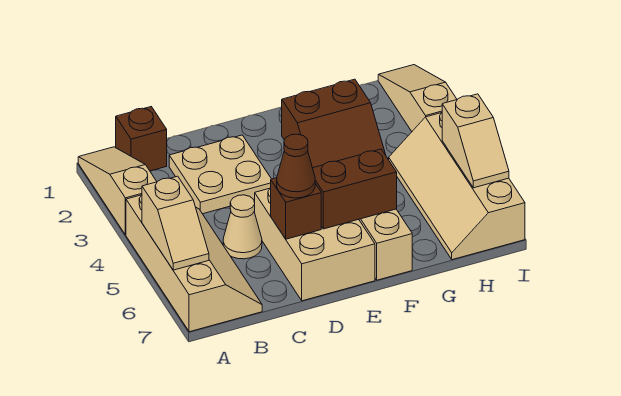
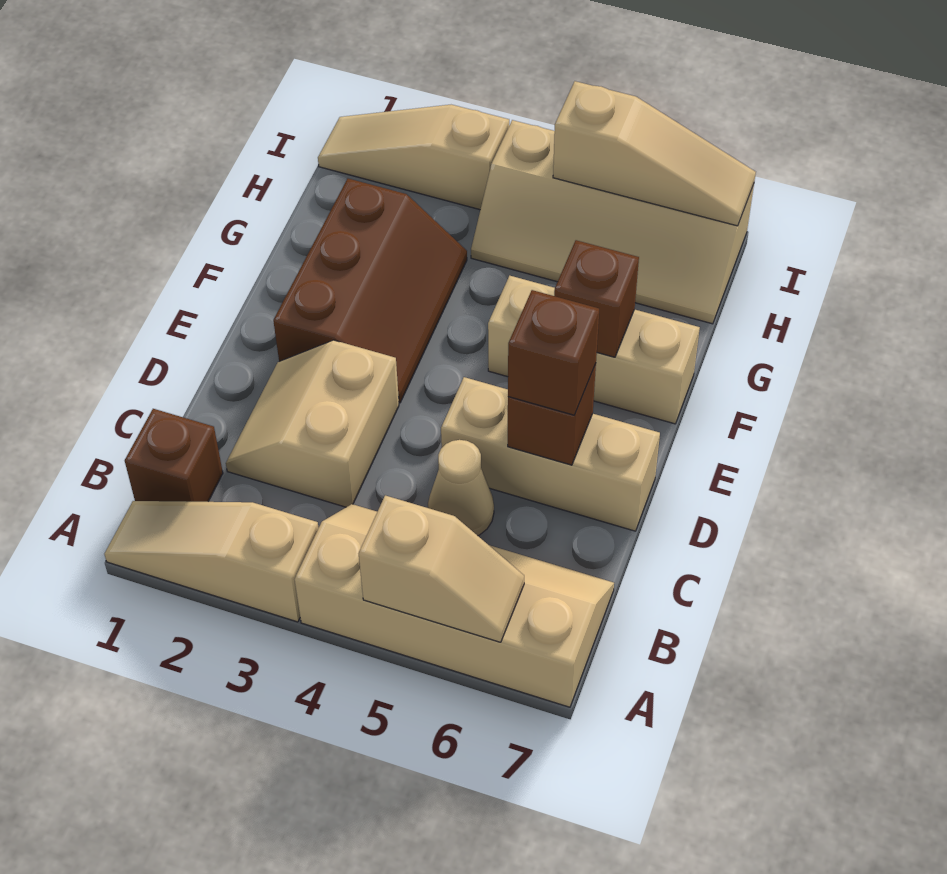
tan plate C2:D3 level 1 -> tan slope C2:D3 level 1 top 3
tan brick D5:E7 level 1 -> tan brick D5:D7 level 1
brown cone D6 level 3 -> brown brick D6 level 3
brown brick E6:F6 level 2 -> brown brick F6 level 2
brown slope F2:G3 level 1 top 2 -> brown slope E2:G3 level 1 top 2
tan slope I5:I6 level 2 top 5 -> tan slope I5:I7 level 2 top 5

